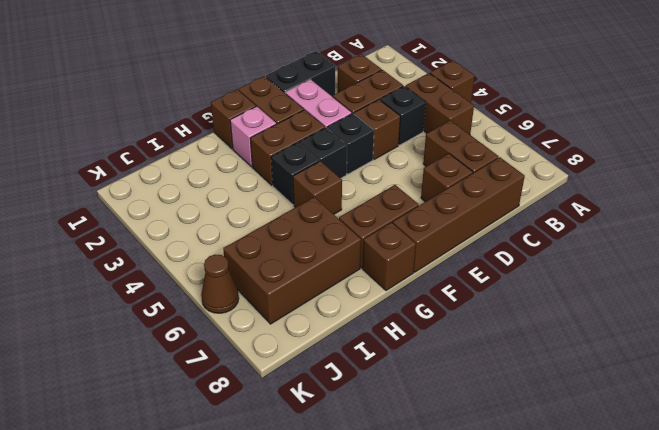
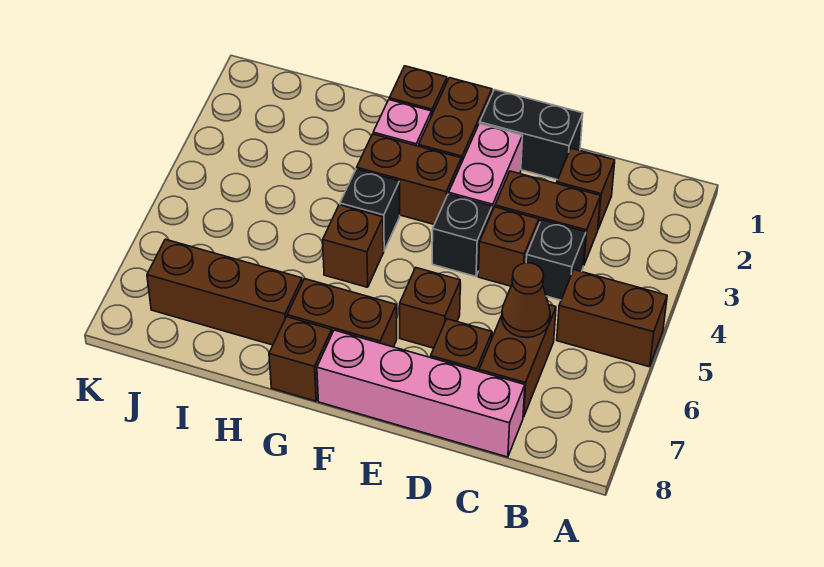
brown brick A4 level 1 -> brown brick E6 level 1
brown brick B4:B5 level 1 -> brown brick A5:B5 level 1
brown brick C8:F8 level 1 -> pink brick C8:F8 level 1
black brick F4 level 1 -> none
brown brick H6:J7 level 1 -> brown brick H7:J7 level 1
brown cone K6 level 1 -> brown cone C6 level 2

